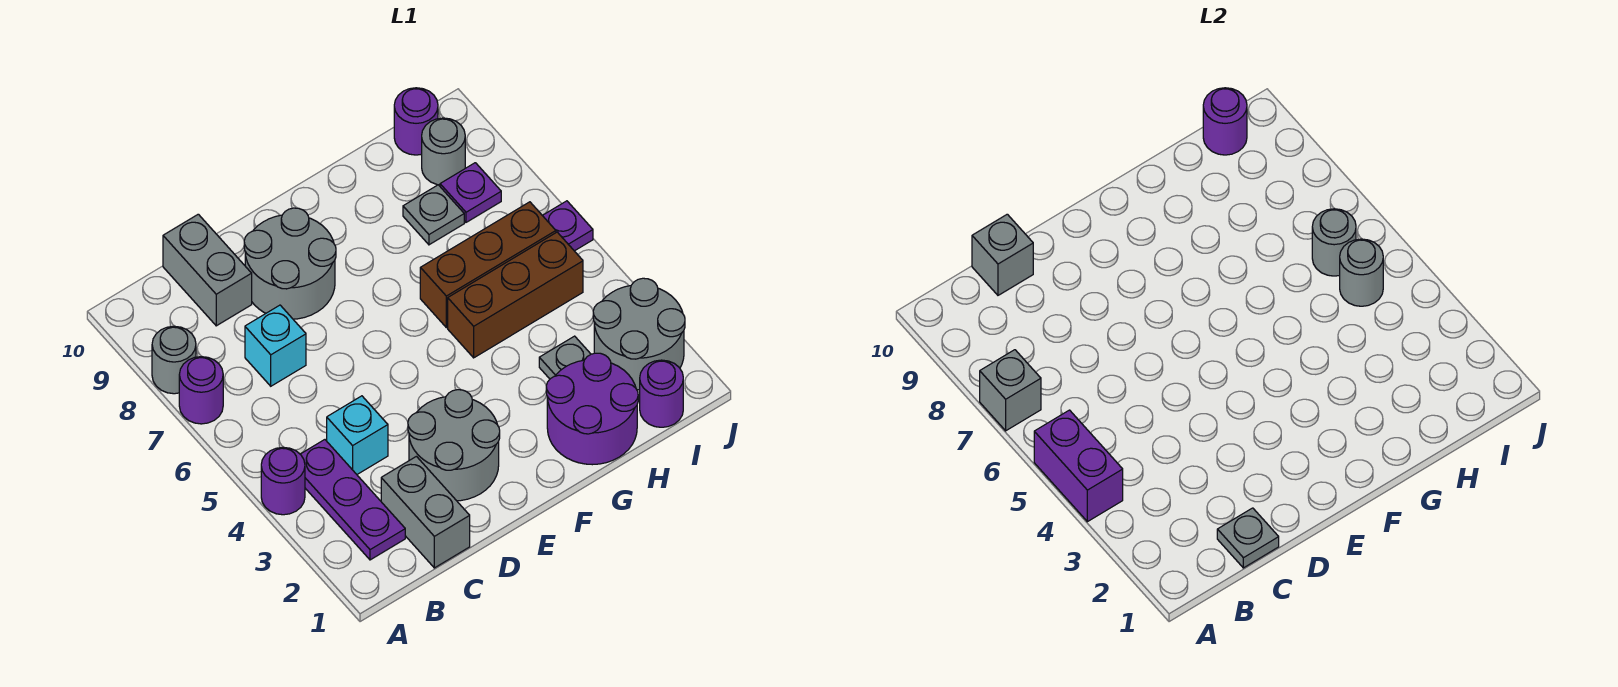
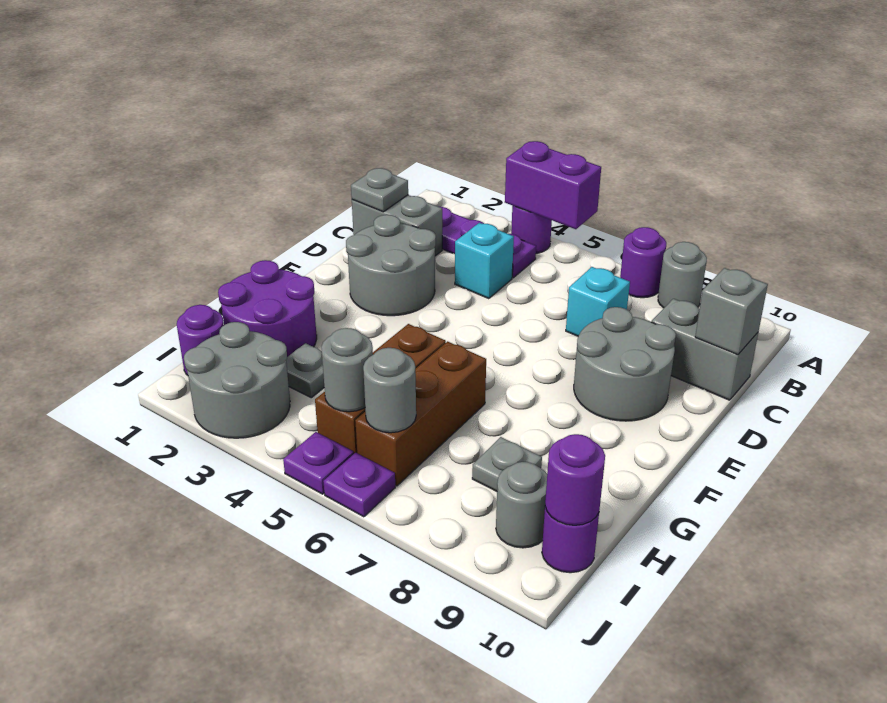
grey brick A7 level 2 -> none
purple plate I8 level 1 -> purple plate J5 level 1

